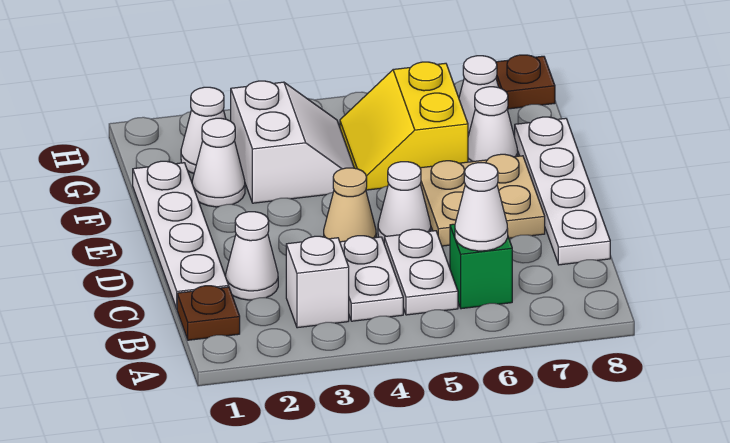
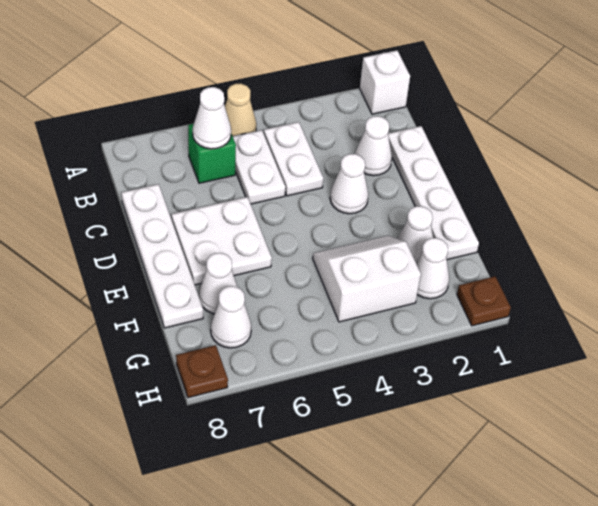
brown plate B1 level 1 -> brown plate H1 level 1
white brick B3 level 1 -> white brick A1 level 1
tan cone D4 level 1 -> tan cone A5 level 1
white cone D5 level 1 -> white cone D3 level 1
tan plate D6:E7 level 1 -> white plate D6:E7 level 1
white slope F3:G4 level 1 top 3 -> white slope F3:G4 level 1 top G
yellow slope F5:G6 level 1 top 6 -> none

